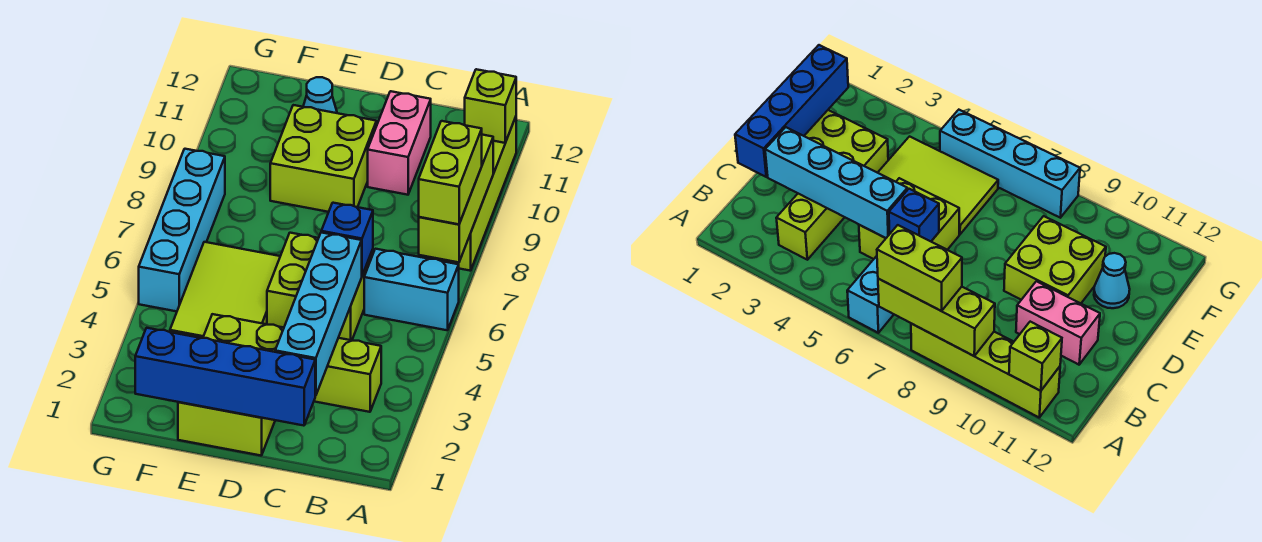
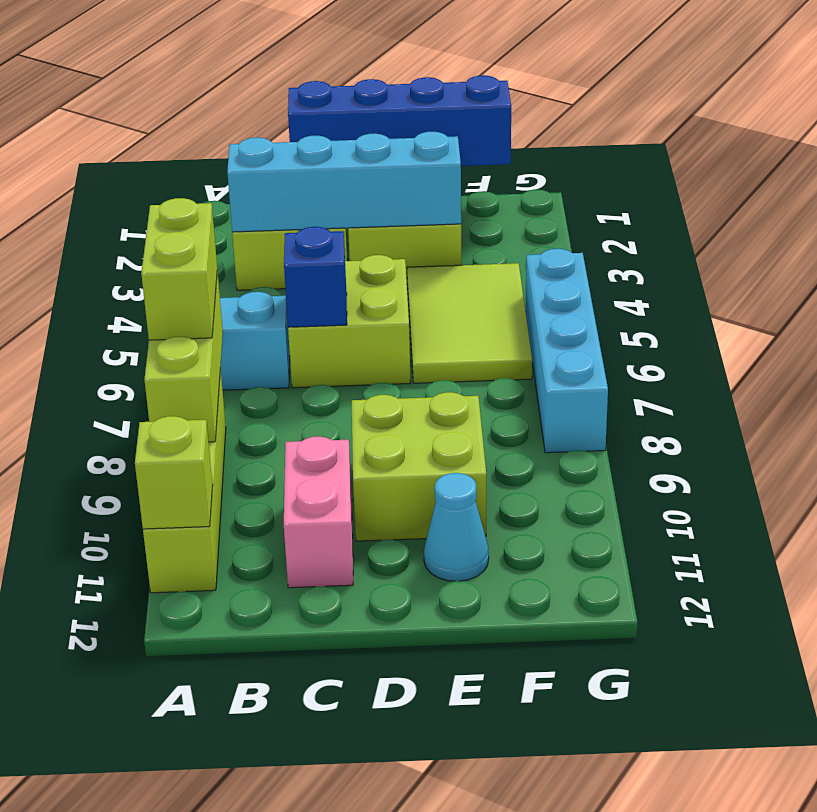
cyan brick C2:C5 level 2 -> cyan brick B3:E3 level 2

